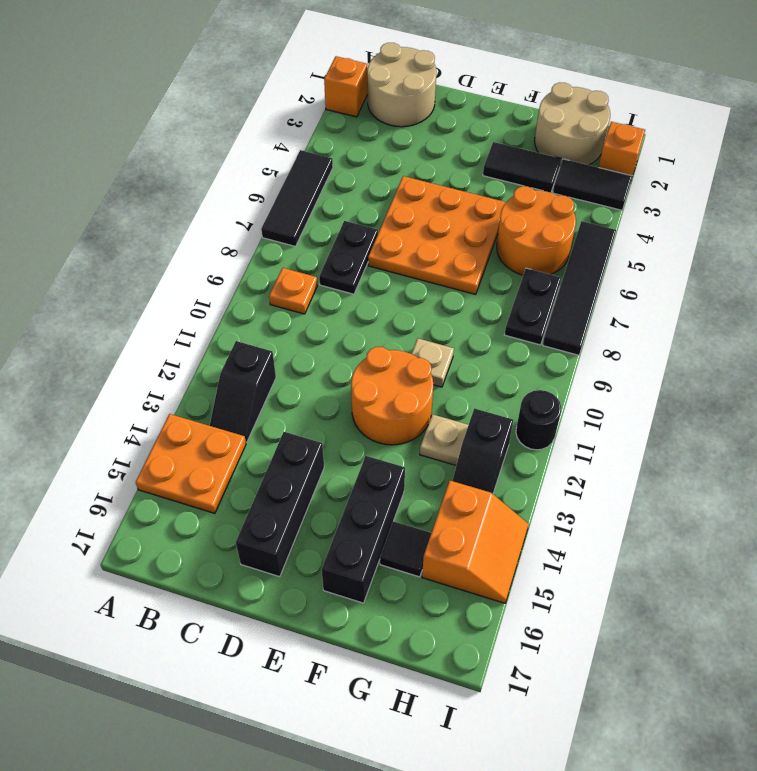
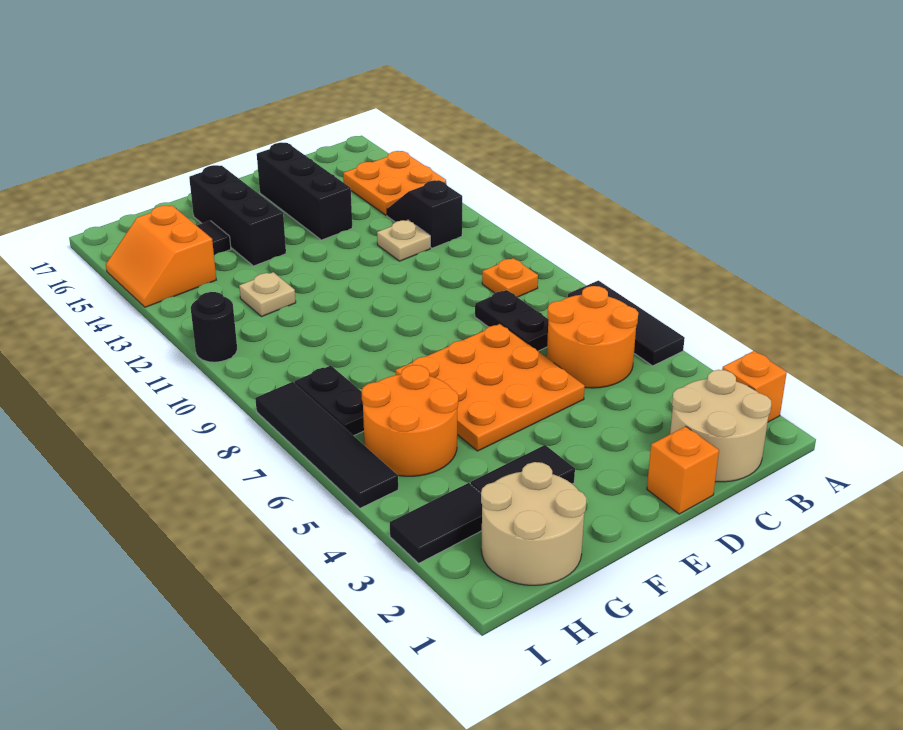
orange round brick E11:F12 level 1 -> orange round brick B5:C6 level 1
tan plate F10 level 1 -> tan plate C12 level 1
black slope H12:H13 level 1 top 12 -> none
orange brick I2 level 1 -> orange brick D1 level 1

